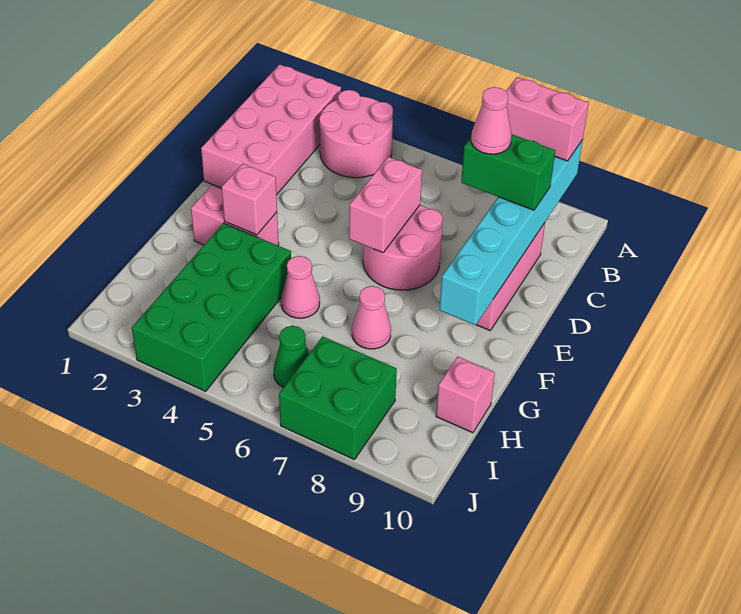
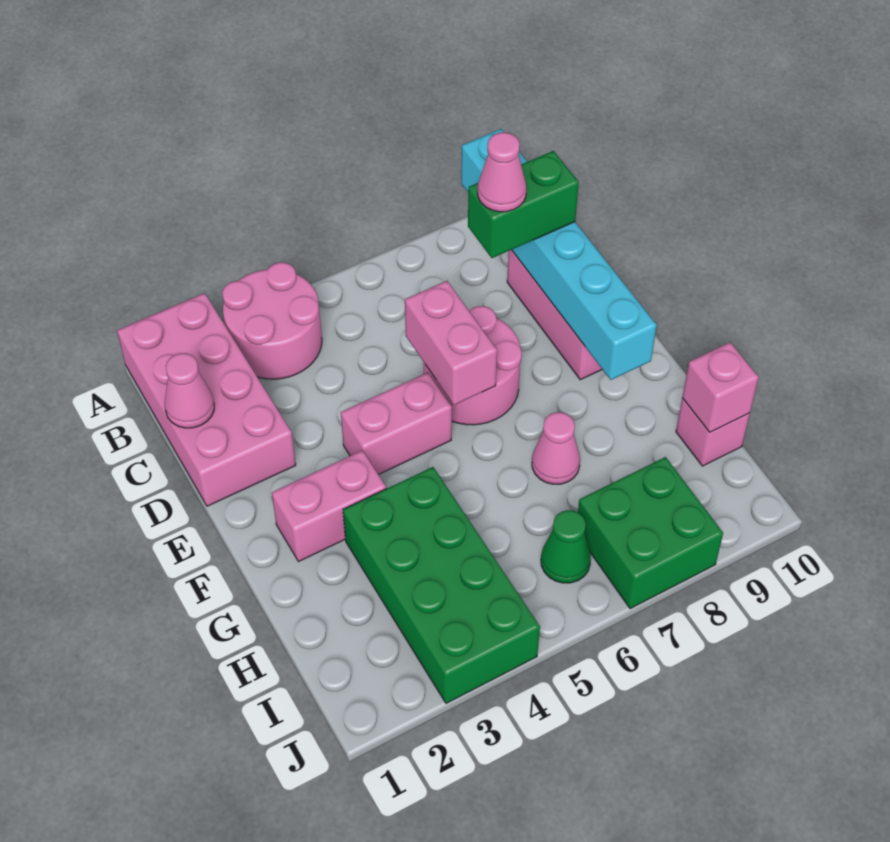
pink brick A8:A9 level 3 -> pink brick E4:E5 level 1
pink brick F3 level 2 -> pink brick H10 level 2
pink cone G5 level 1 -> pink cone C1 level 2

